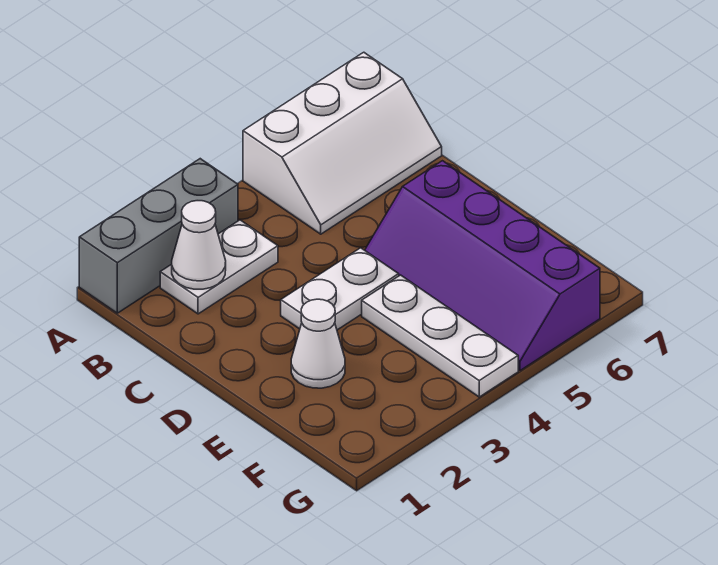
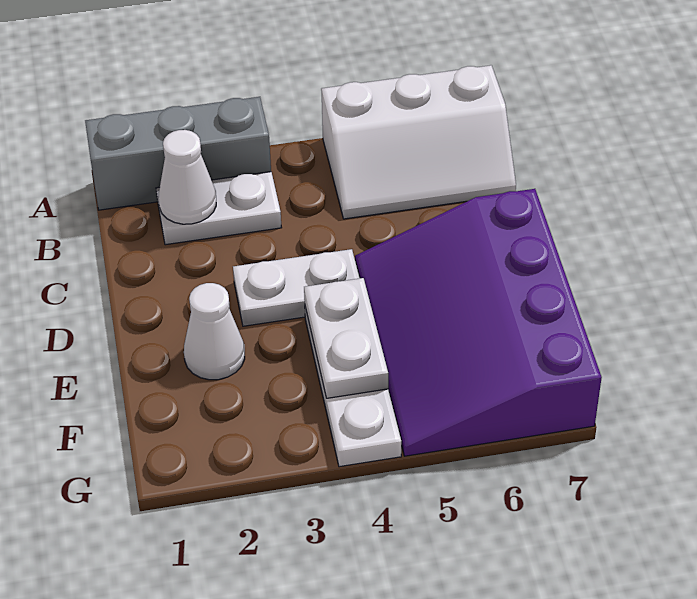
purple slope D5:G6 level 1 top 6 -> purple slope D5:G7 level 1 top 7
none -> white plate E4:F4 level 2

